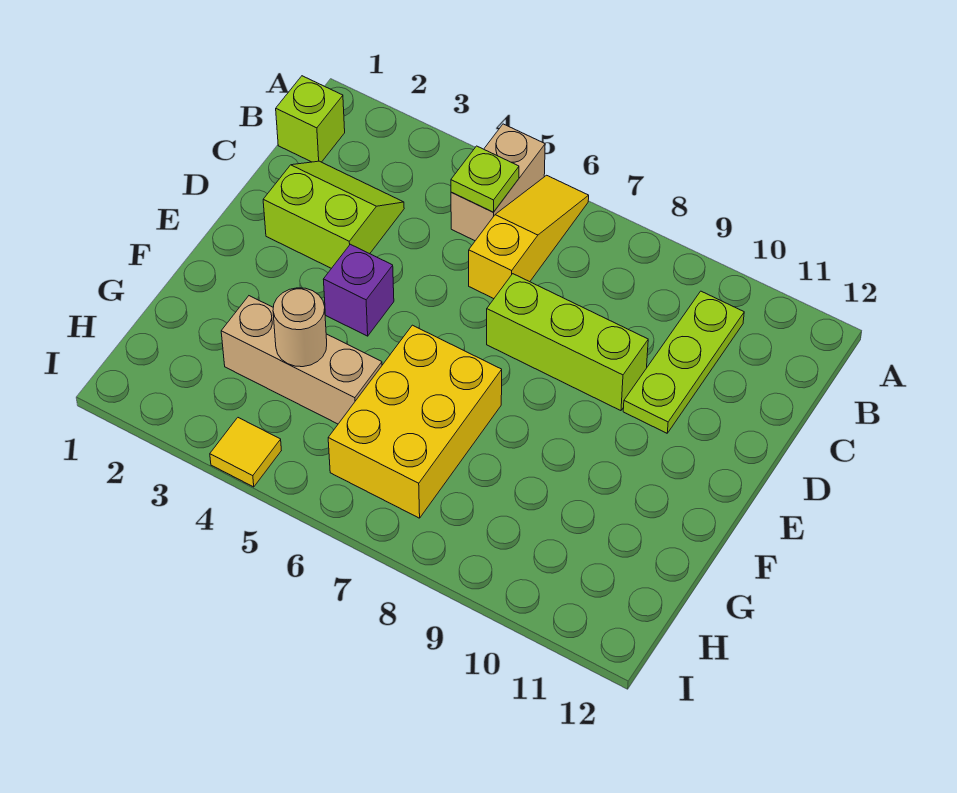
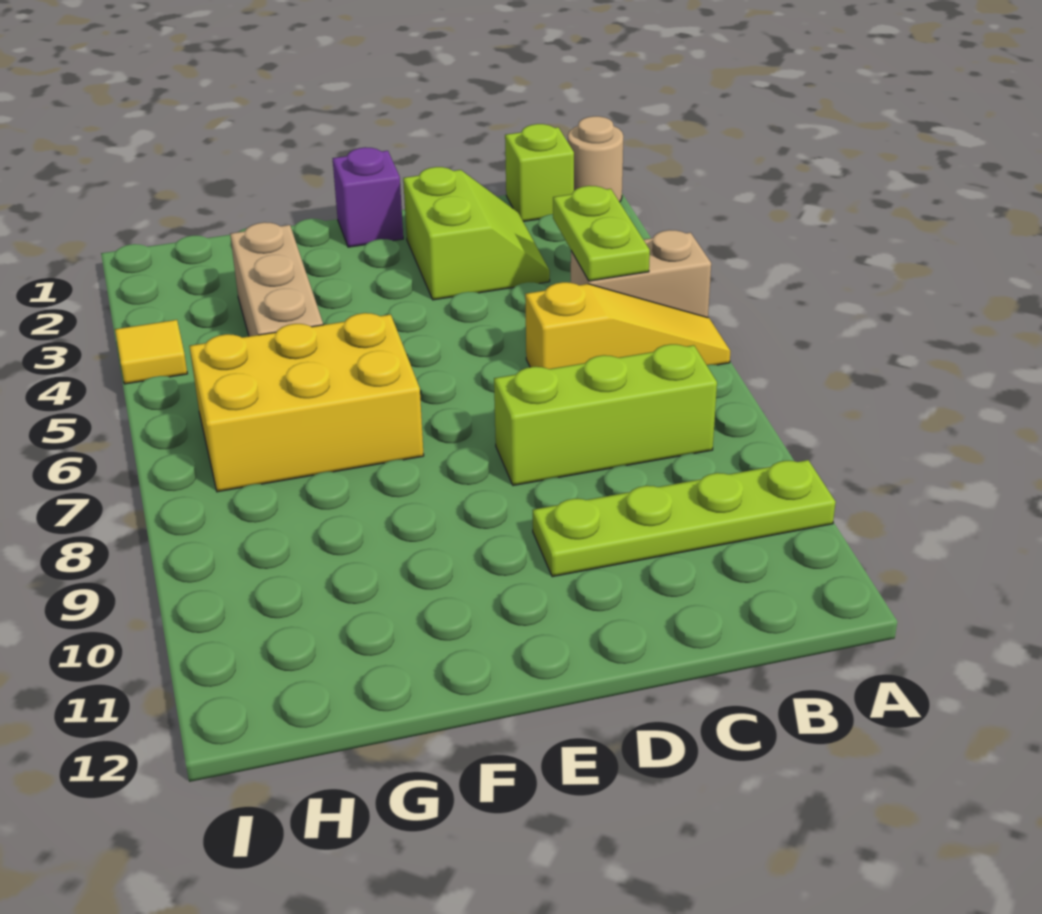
lime plate B5 level 2 -> lime plate B4:B5 level 2
lime plate B10:D10 level 1 -> lime plate A10:D10 level 1
lime brick D7:D9 level 1 -> lime brick B8:D8 level 1
purple brick E4 level 1 -> purple brick E1 level 1
tan round brick G4 level 2 -> tan round brick A1 level 1

